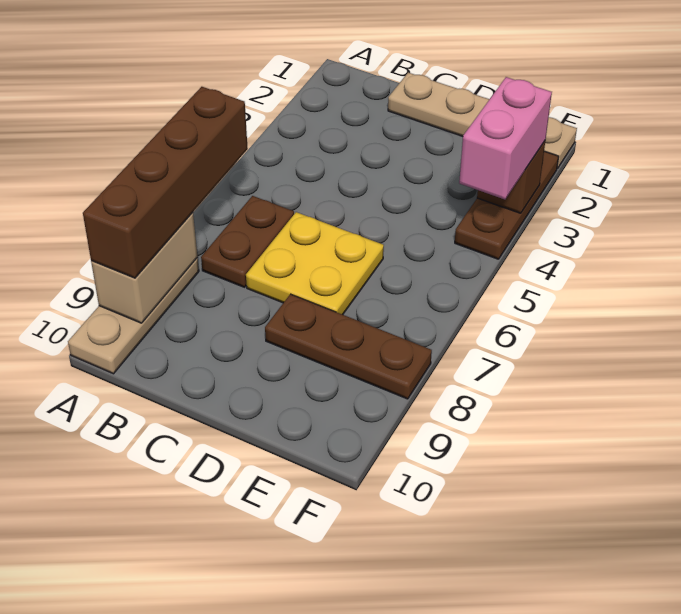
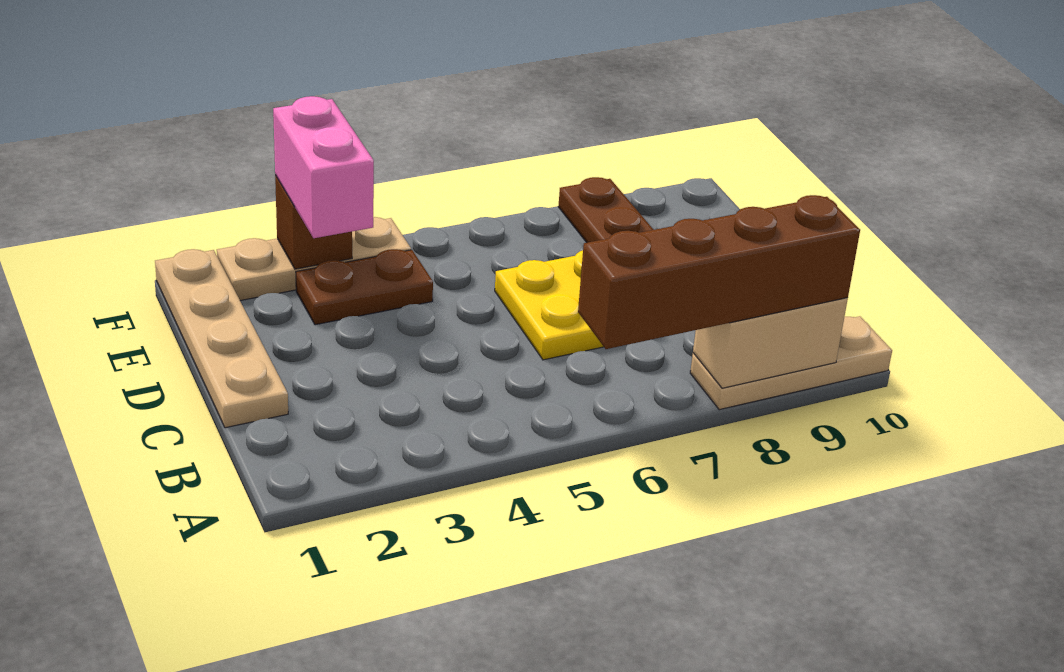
brown plate B6:B7 level 1 -> brown plate E3:E4 level 1
brown plate F2:F4 level 1 -> tan plate F2:F4 level 1
pink brick F3:F4 level 3 -> pink brick E3:F3 level 3

